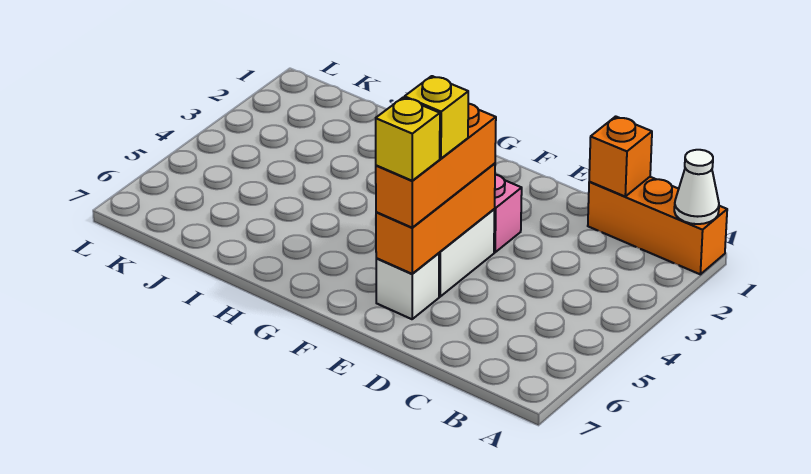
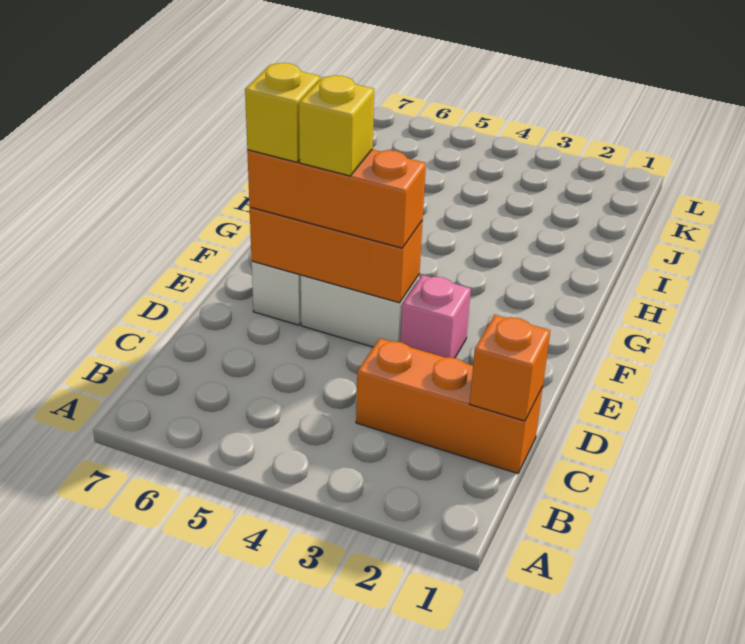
orange brick A1:C1 level 1 -> orange brick C1:C3 level 1
white cone A1 level 2 -> none

